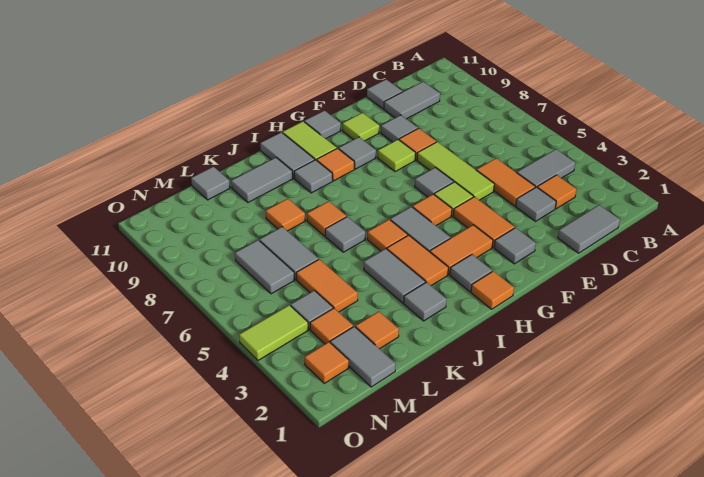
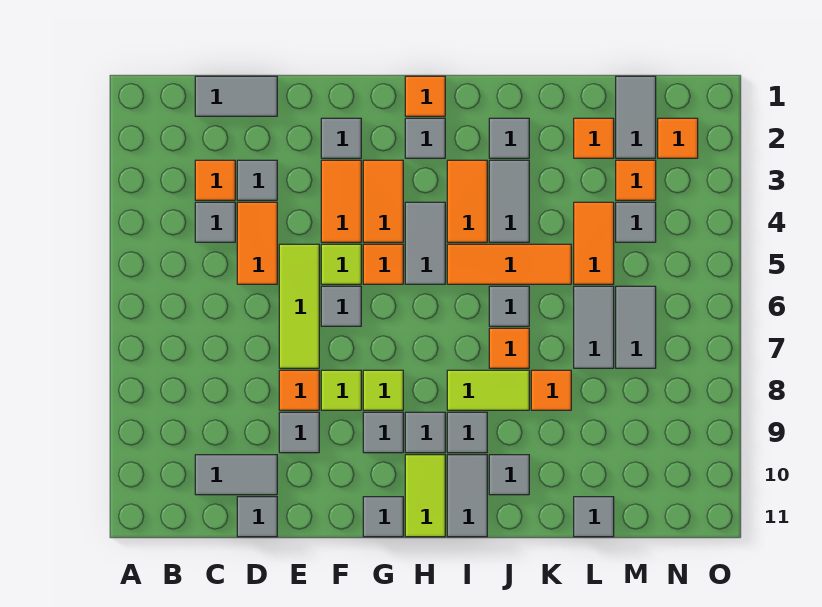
grey tile B4:C4 level 1 -> grey tile C4 level 1
lime tile F10 level 1 -> lime tile G8 level 1
orange tile G3:H3 level 1 -> orange tile G3:G4 level 1
orange tile H9 level 1 -> grey tile H9 level 1
orange tile I5 level 1 -> orange tile I5:K5 level 1
grey tile J10:K10 level 1 -> grey tile J10 level 1
lime tile N4:O4 level 1 -> lime tile I8:J8 level 1

